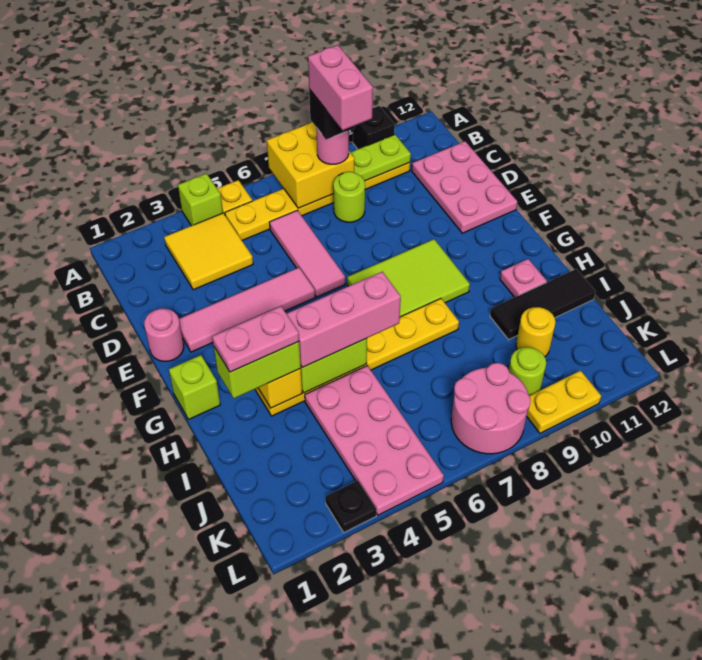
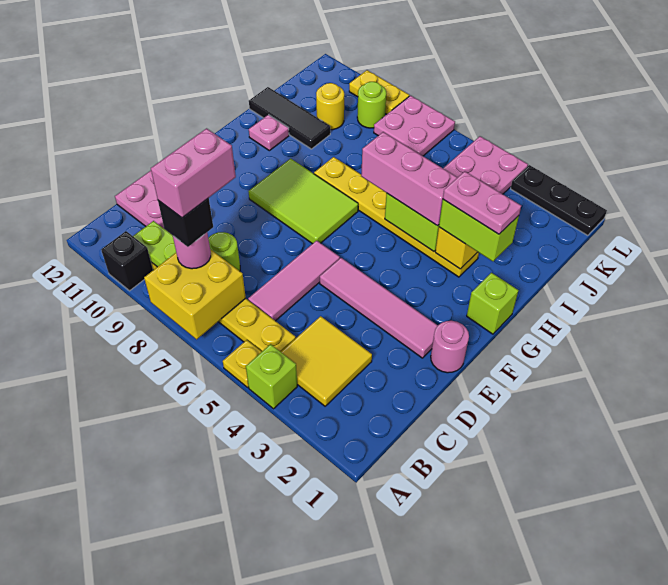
pink round brick K7:L8 level 1 -> pink plate K7:L8 level 1
black plate L3 level 1 -> black plate L1:L3 level 1

